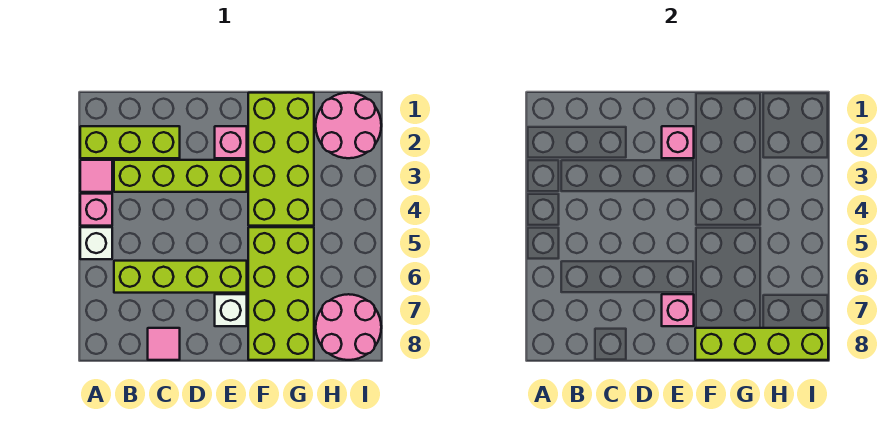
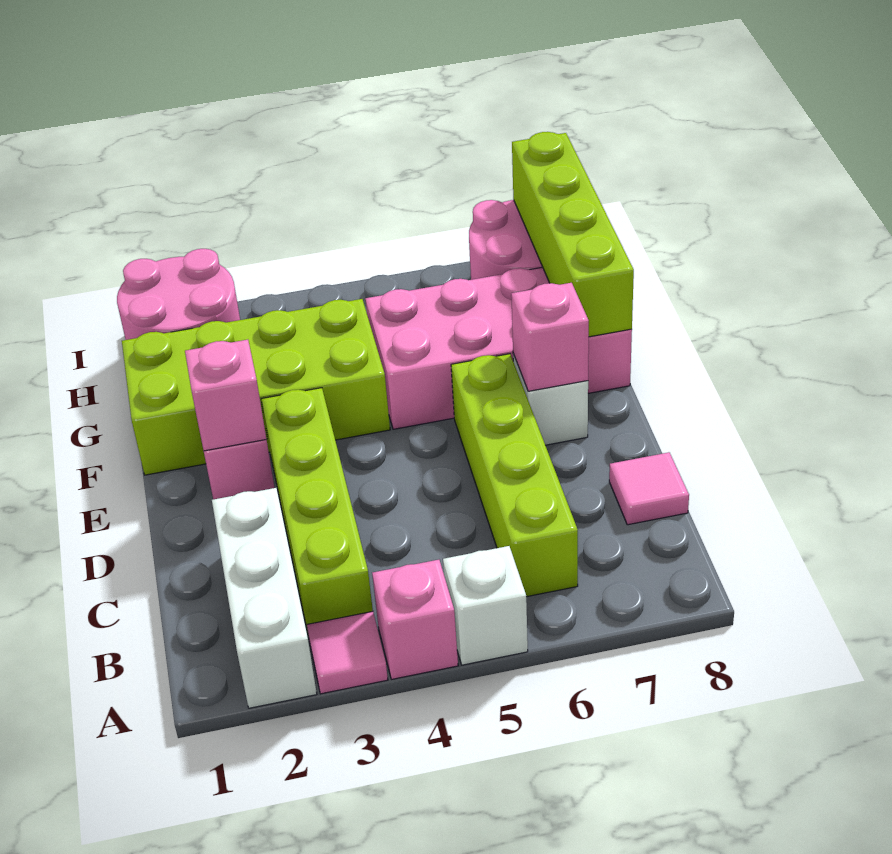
lime brick A2:C2 level 1 -> white brick A2:C2 level 1
lime brick F5:G8 level 1 -> pink brick F5:G8 level 1

